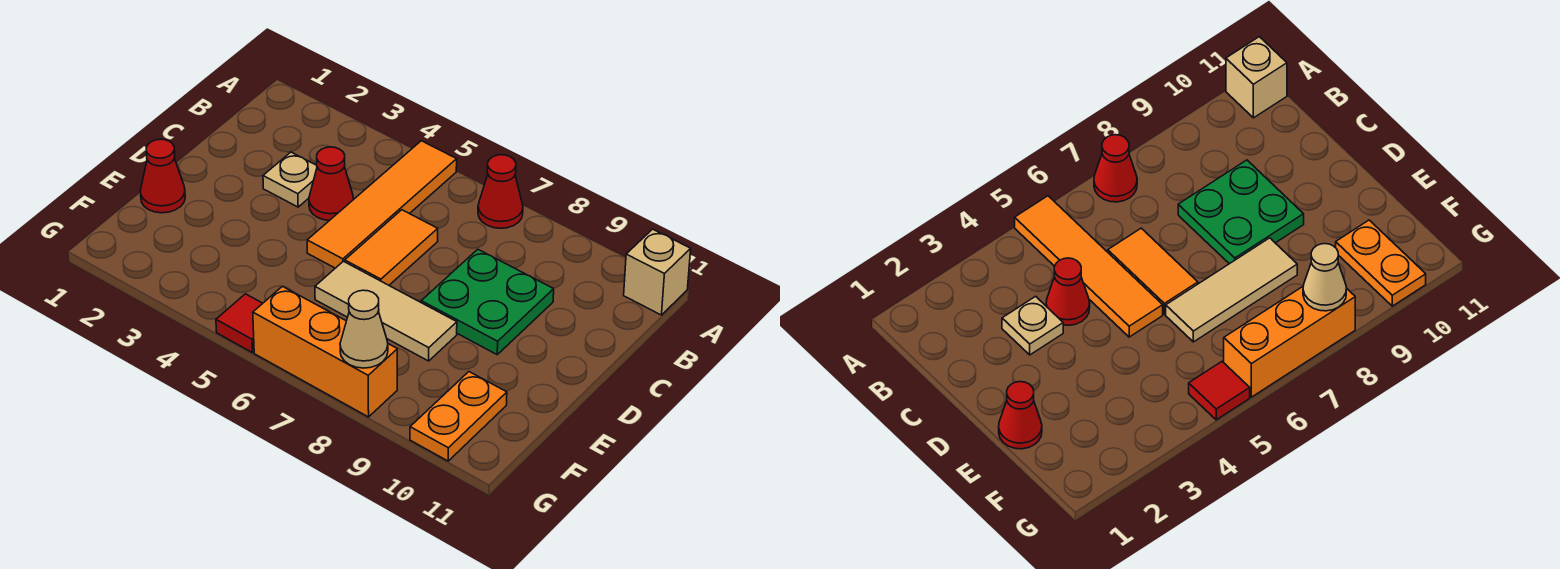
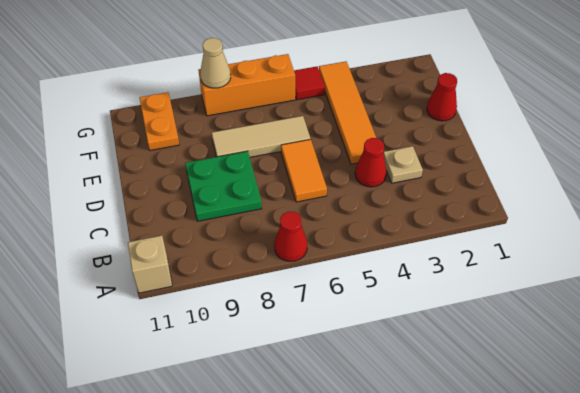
orange tile A5:D5 level 1 -> orange tile D4:G4 level 1

